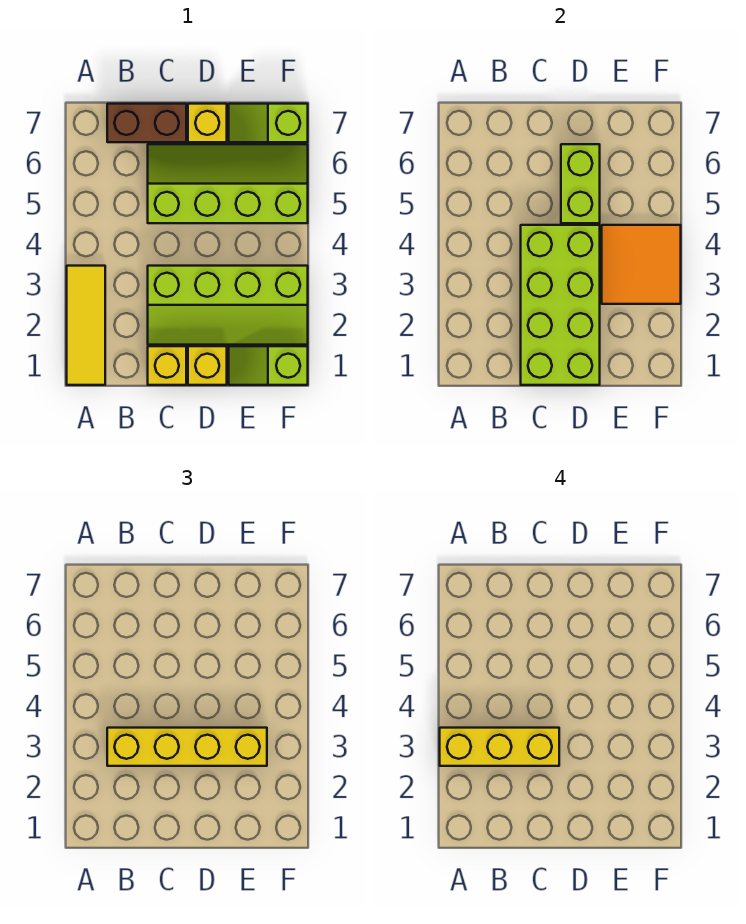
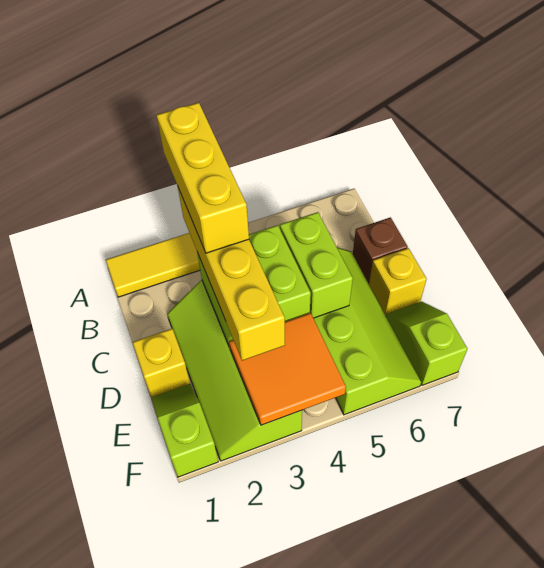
brown brick B7:C7 level 1 -> brown brick C7 level 1
yellow brick C1 level 1 -> none
lime brick C1:D4 level 2 -> lime brick C3:D4 level 2
lime brick D5:D6 level 2 -> lime brick C5:D5 level 2

